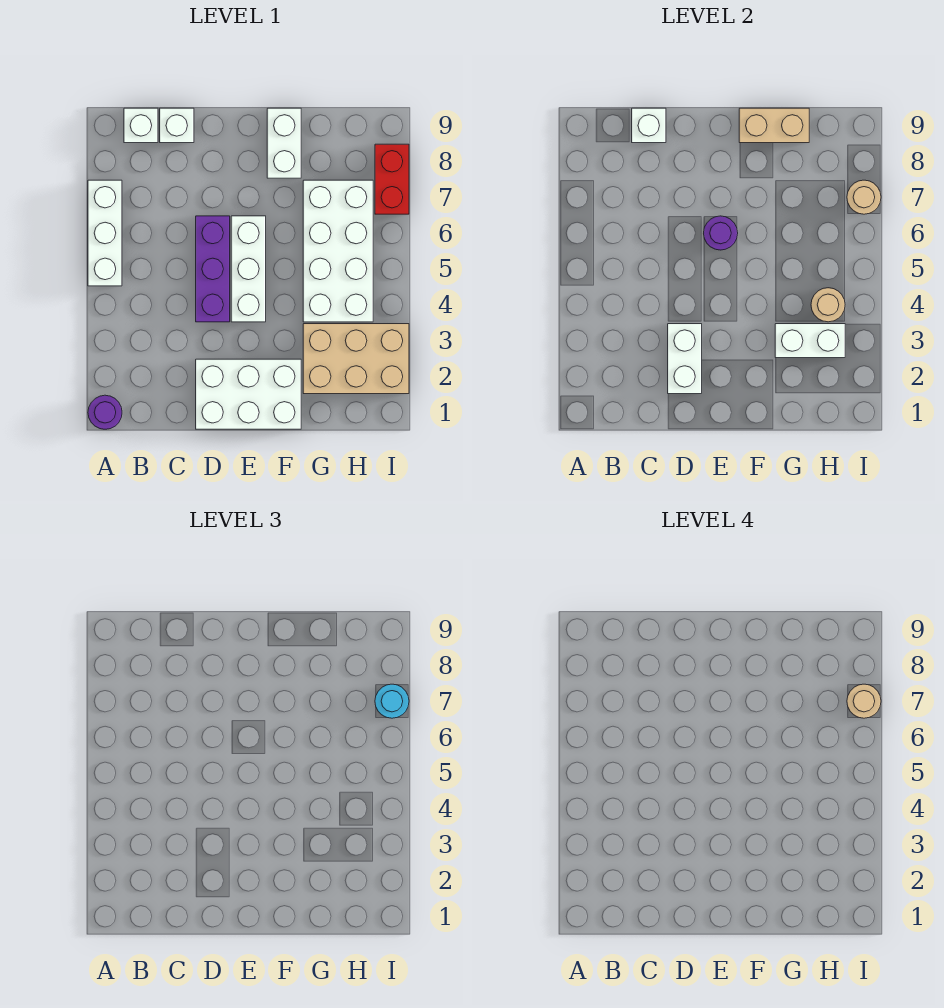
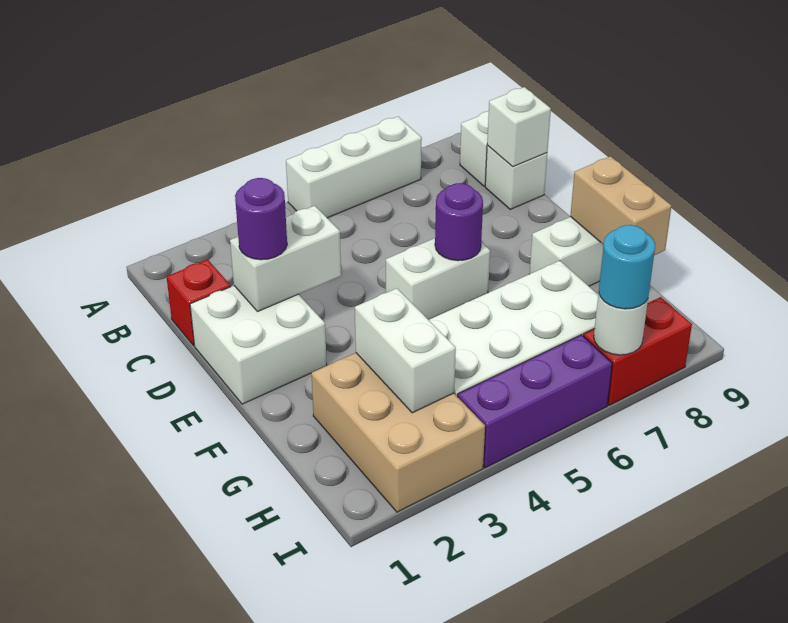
purple round brick A1 level 1 -> purple round brick D2 level 3
none -> red brick C1 level 1
white brick D1:F2 level 1 -> white brick D1:E2 level 1
purple brick D4:D6 level 1 -> purple brick I4:I6 level 1
white brick E4:E6 level 1 -> white brick E5:E6 level 1
tan round brick H4 level 2 -> none
tan round brick I7 level 2 -> white round brick I7 level 2
tan round brick I7 level 4 -> none

